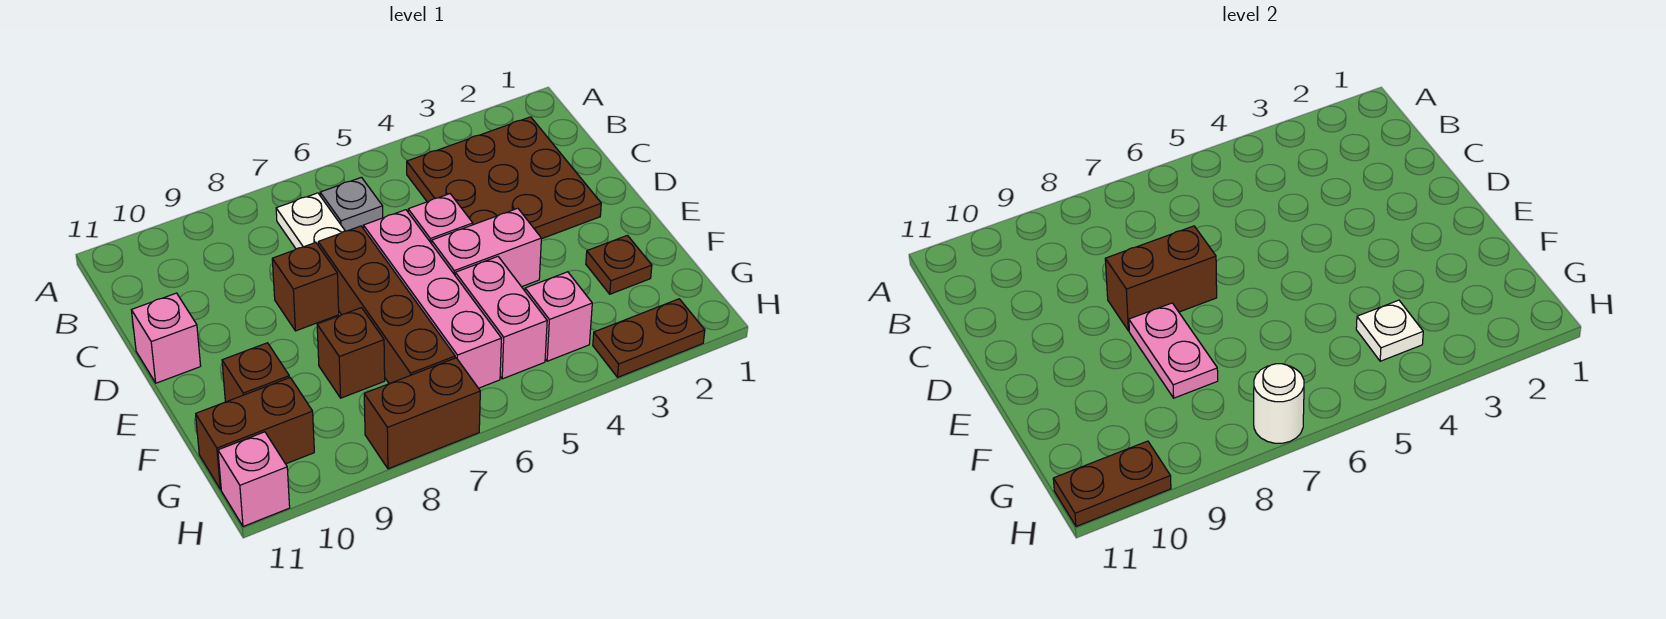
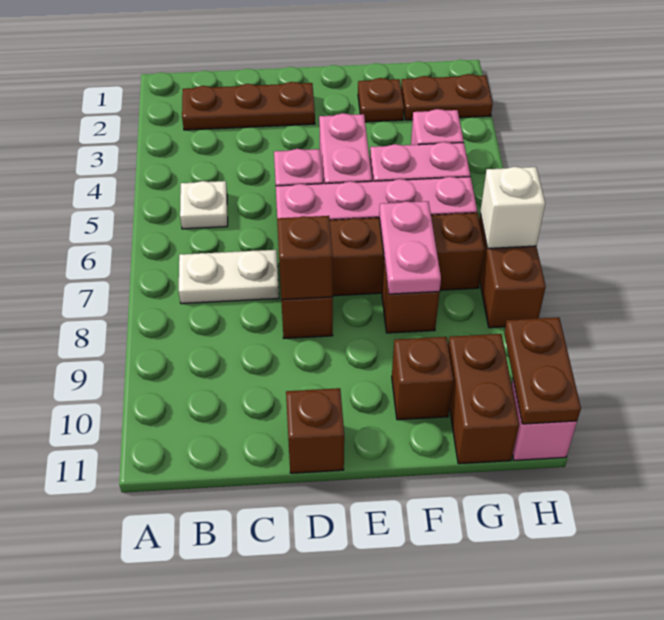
brown plate B2:D4 level 1 -> brown plate B2:D2 level 1
grey plate B6 level 1 -> none
brown brick D7:D8 level 2 -> brown brick D8 level 2
pink brick D11 level 1 -> brown brick D11 level 1
pink plate E8:F8 level 2 -> pink plate F7:F8 level 2
white plate G4 level 2 -> white plate B5 level 1
brown plate H2:H3 level 1 -> brown plate G2:H2 level 1
white round brick H7 level 2 -> white brick H7 level 2

